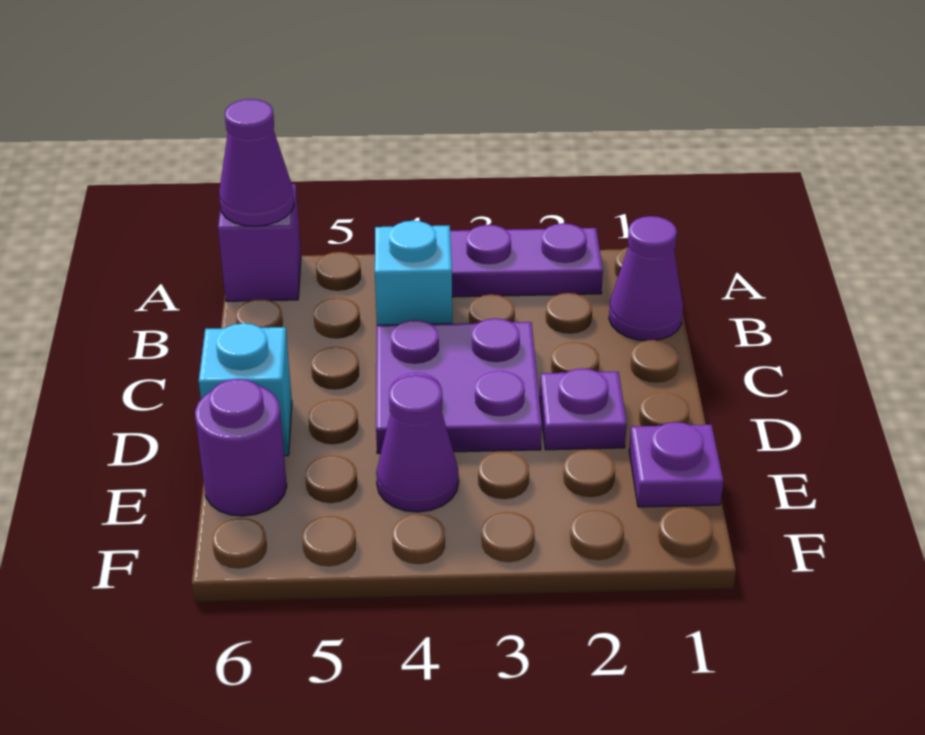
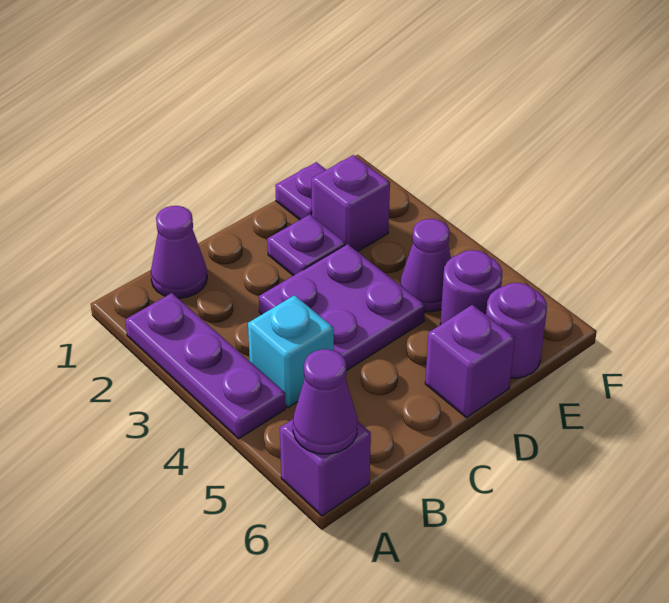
cyan brick D6 level 1 -> purple brick D6 level 1
none -> purple brick E2 level 1
none -> purple round brick E5 level 1

